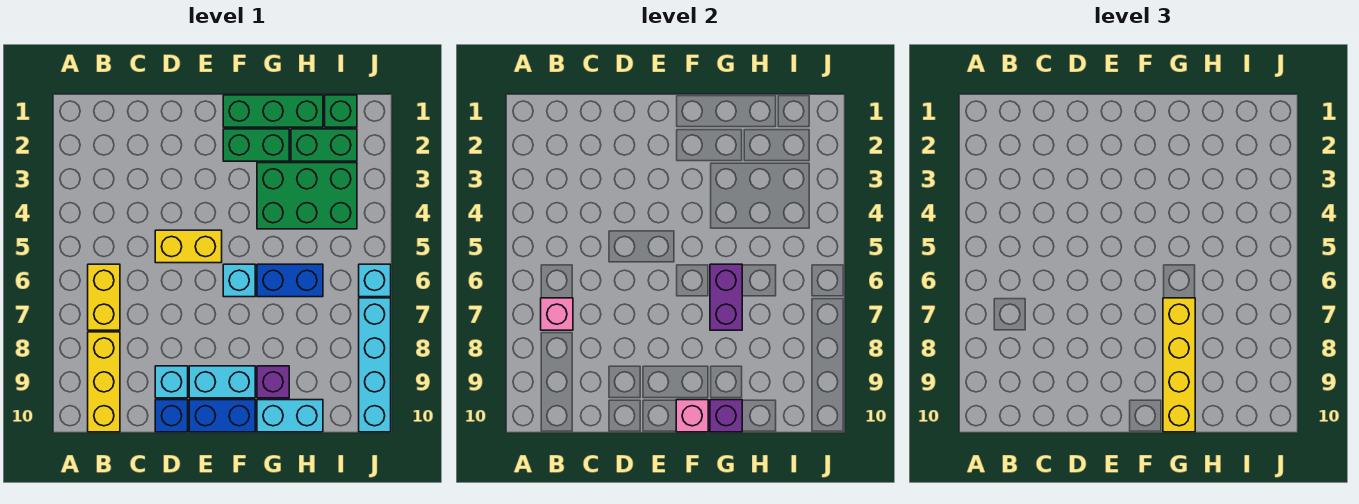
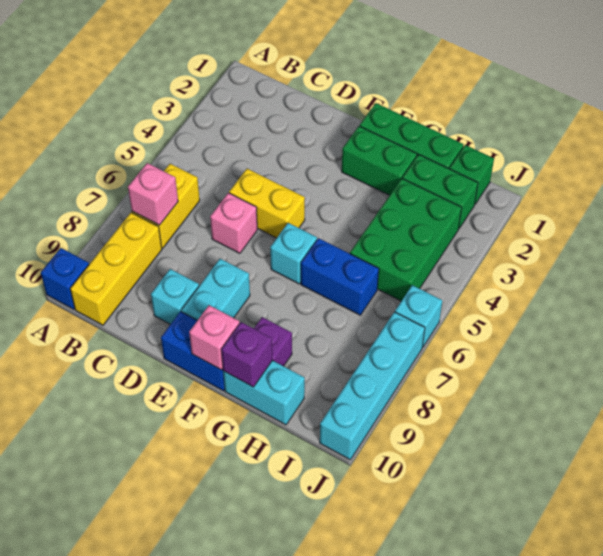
none -> pink brick D6 level 1
blue brick D10 level 1 -> blue brick A10 level 1
cyan brick E9:F9 level 1 -> cyan brick E8:E9 level 1
green brick G3:I4 level 1 -> green brick H3:I5 level 1
purple brick G6:G7 level 2 -> none
yellow brick G7:G10 level 3 -> none

